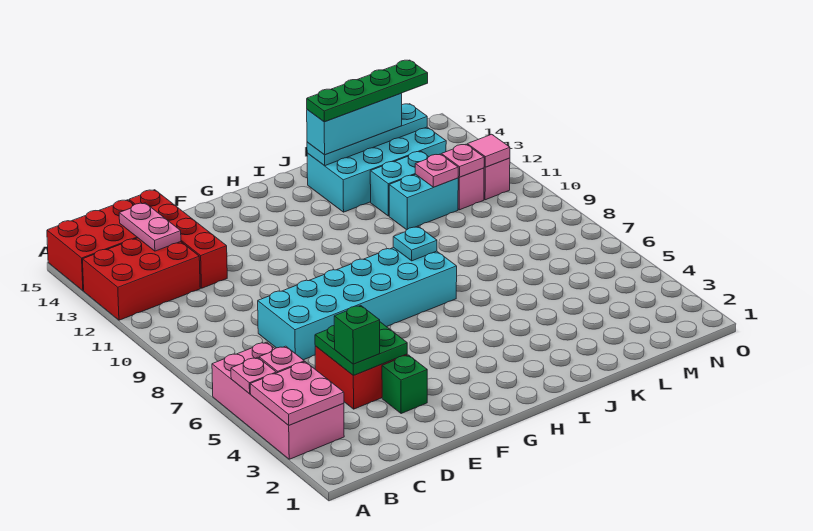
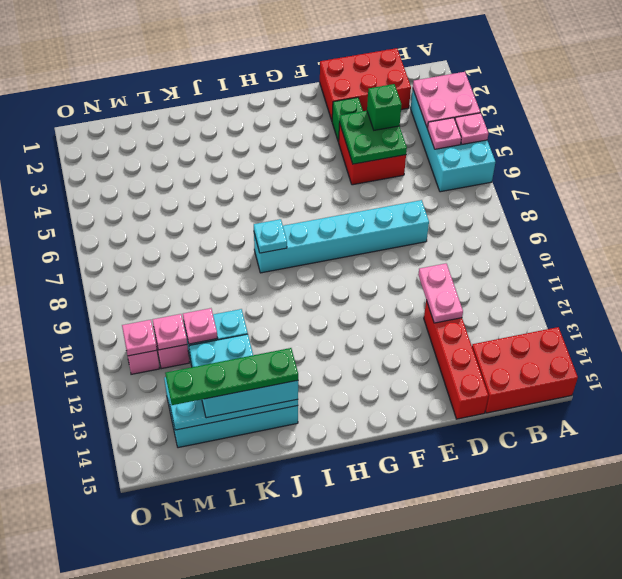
pink brick A3:B6 level 1 -> cyan brick A3:B6 level 1
red brick A12:C13 level 1 -> red brick C1:E2 level 1
pink plate C13:C14 level 2 -> pink plate D11:D12 level 2
cyan brick D7:I8 level 1 -> cyan brick D8:I8 level 1
pink tile N11 level 2 -> pink plate N11 level 2

